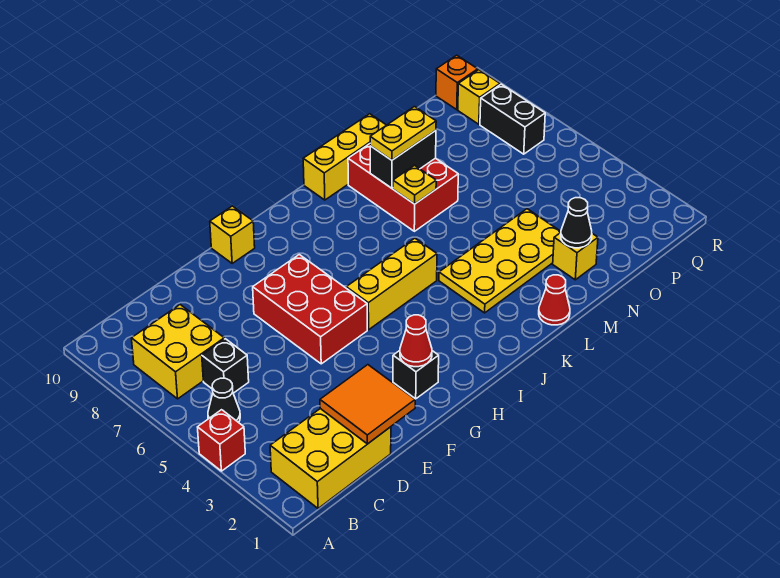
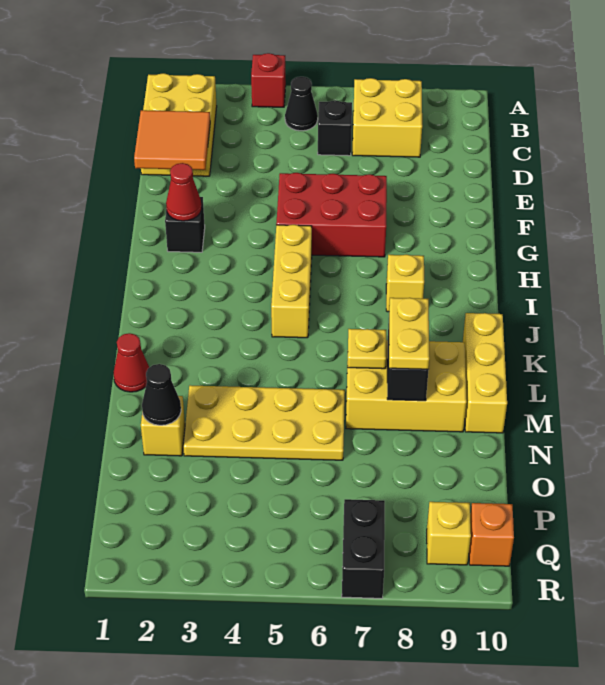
yellow brick G10 level 1 -> yellow brick I8 level 1
yellow plate K3:N4 level 1 -> yellow plate M3:N6 level 1
red brick L7:M9 level 1 -> yellow brick L7:M9 level 1
black brick Q7:Q8 level 1 -> black brick Q7:R7 level 1

